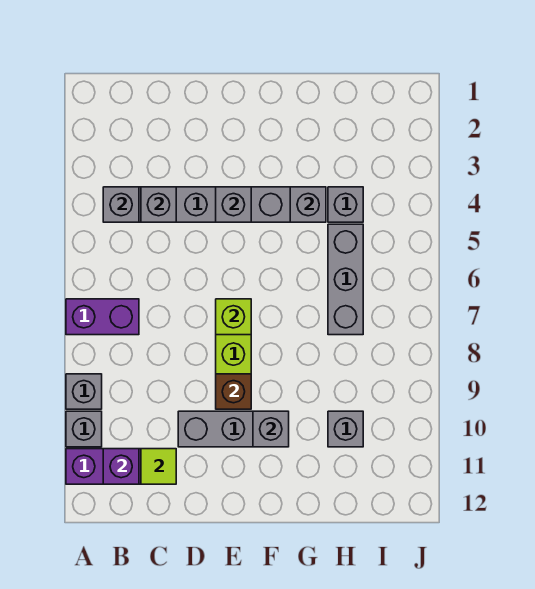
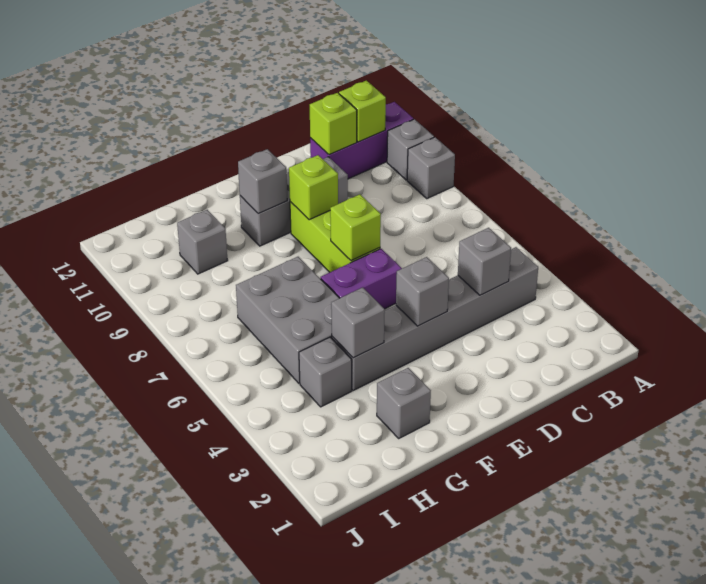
purple brick A7:B7 level 1 -> purple brick E6:F6 level 1
grey brick B4 level 2 -> grey brick G2 level 1
purple brick B11 level 2 -> lime brick B11 level 2
lime tile C11 level 2 -> lime brick C11 level 2
brown brick E9 level 2 -> lime brick E9 level 2
grey brick H5:H7 level 1 -> grey brick G5:H7 level 1

